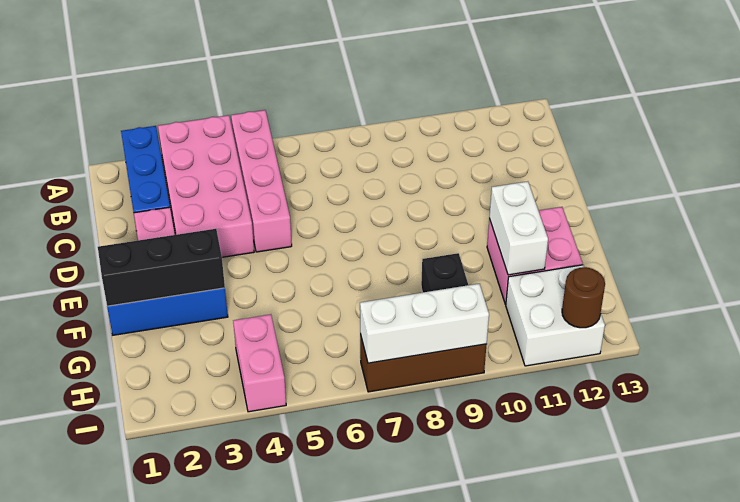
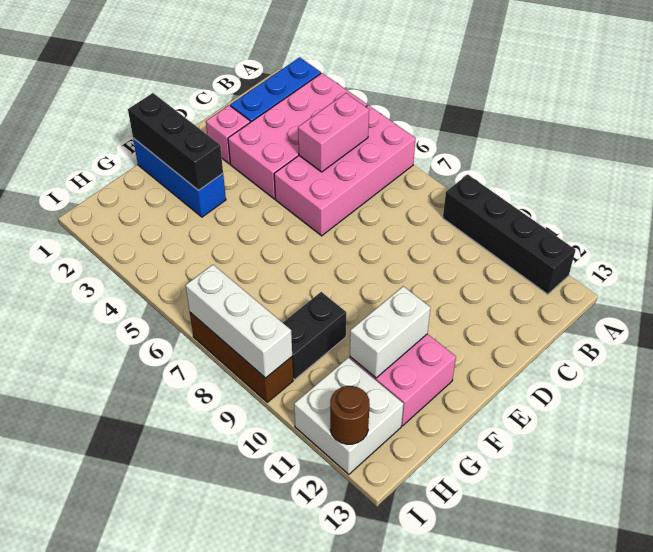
pink brick A5:D5 level 1 -> pink brick A5:D6 level 1
none -> black brick A9:A12 level 1
pink brick H4:I4 level 1 -> pink brick B5:C5 level 2

